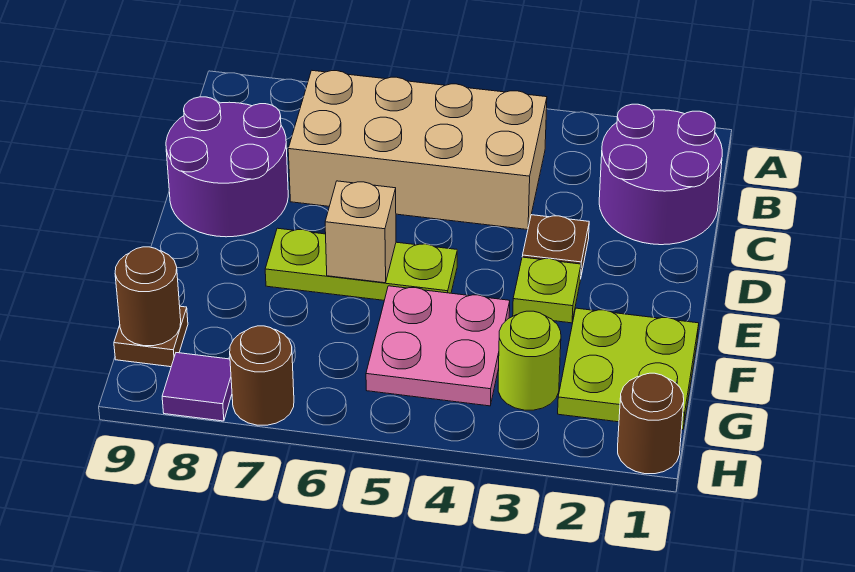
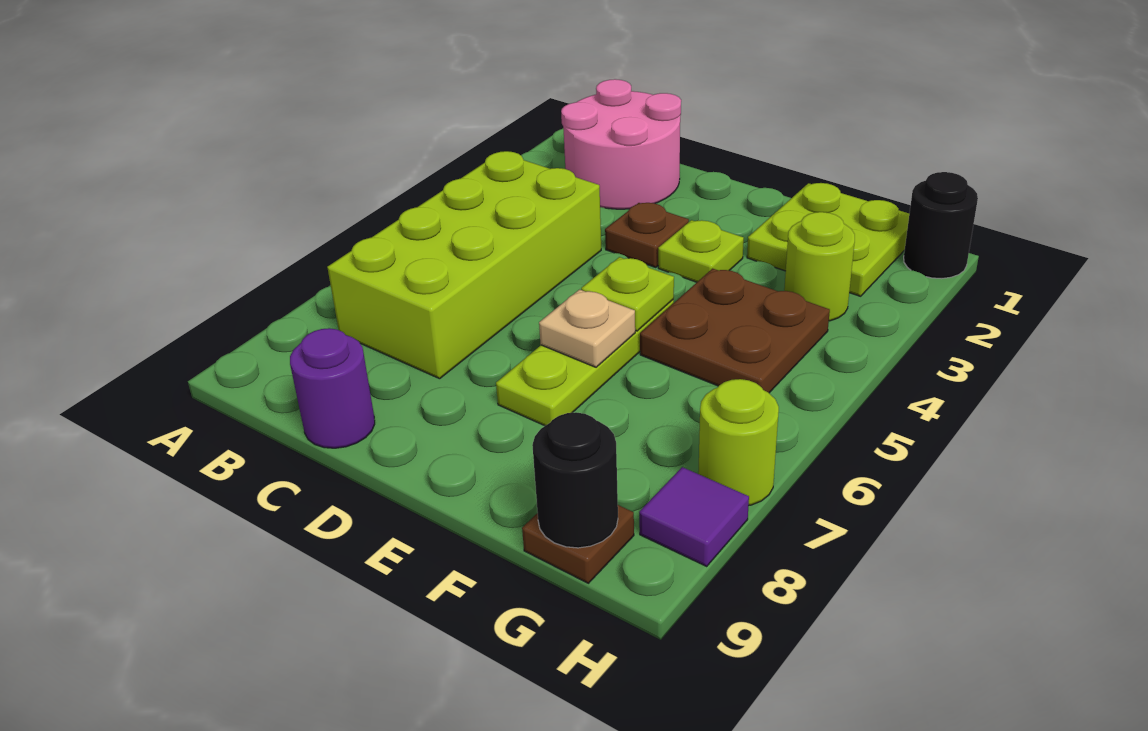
purple round brick B1:C2 level 1 -> pink round brick B1:C2 level 1
tan brick B4:C7 level 1 -> lime brick B4:C7 level 1
purple round brick C8:D9 level 1 -> purple round brick C9 level 1
none -> lime plate E5 level 2
tan brick E6 level 2 -> tan plate E6 level 2
pink plate F4:G5 level 1 -> brown plate F4:G5 level 1
brown round brick G9 level 2 -> black round brick G9 level 2
brown round brick H1 level 1 -> black round brick H1 level 1
brown round brick H7 level 1 -> lime round brick H7 level 1

